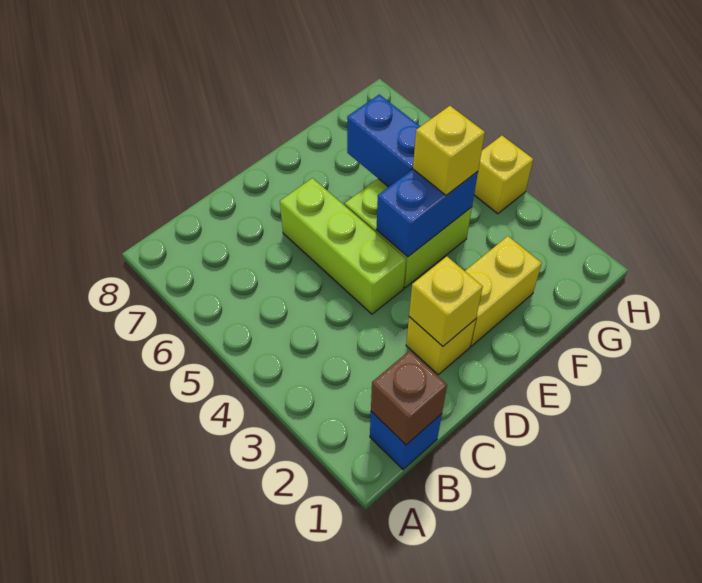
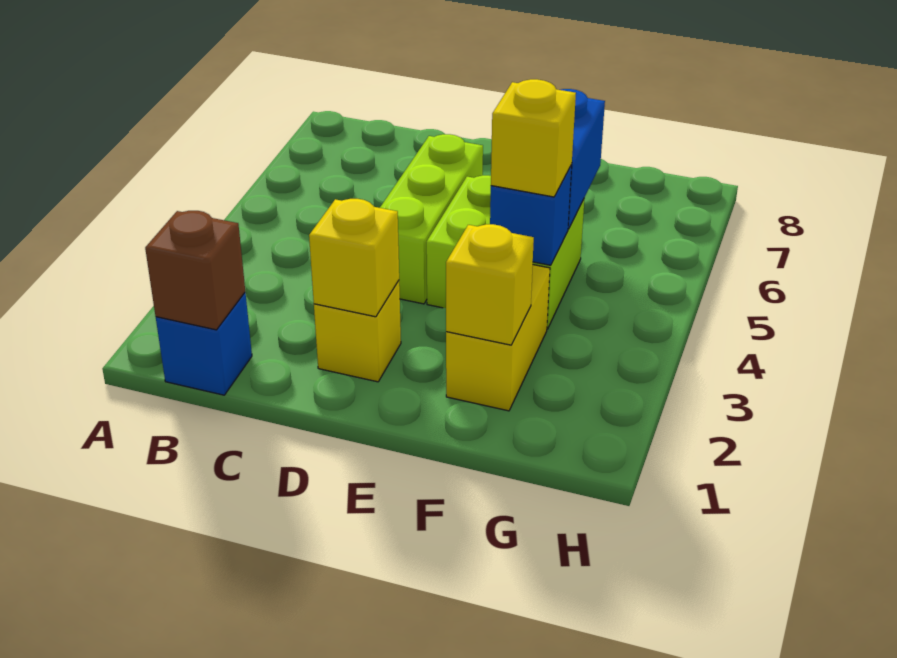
yellow brick E2:F2 level 1 -> yellow brick F2:F3 level 1
blue brick E4:F4 level 2 -> blue brick F4 level 2
yellow brick H4 level 1 -> yellow brick F2 level 2

